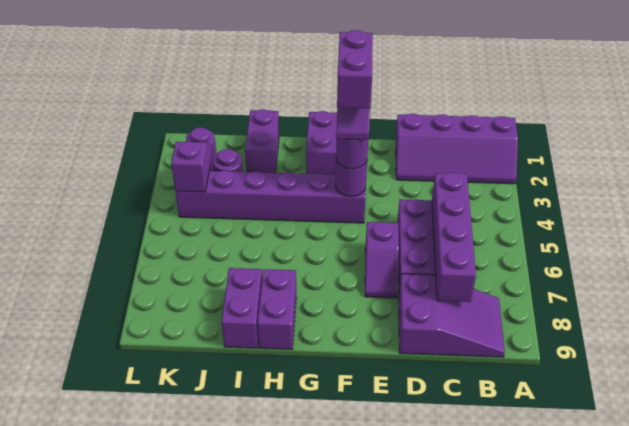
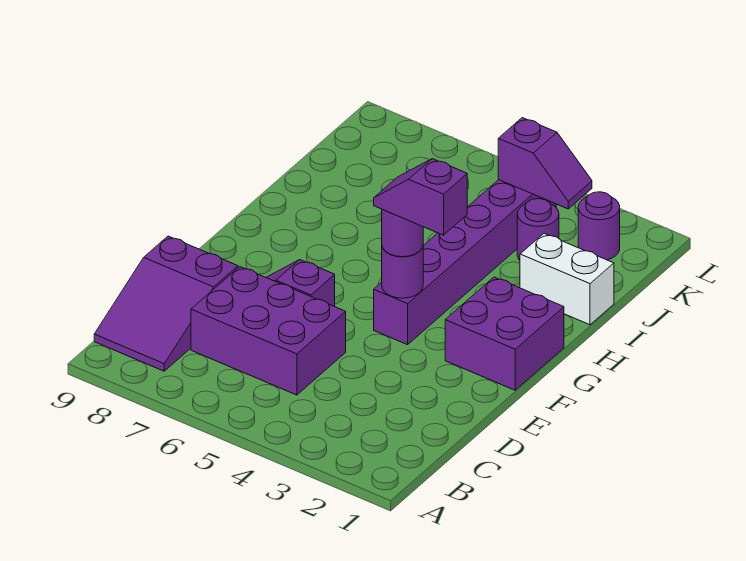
purple slope A1:D2 level 1 top 1 -> none
purple brick C5:C8 level 2 -> none
purple brick F3:F4 level 5 -> none
purple brick H8:H9 level 1 -> none
purple brick I1:I2 level 1 -> white brick I1:I2 level 1
purple brick I8:I9 level 1 -> none

